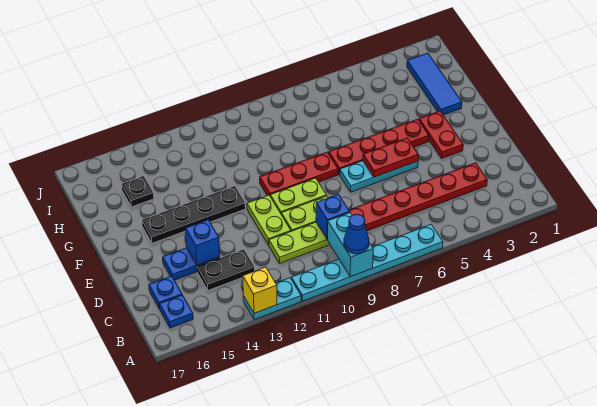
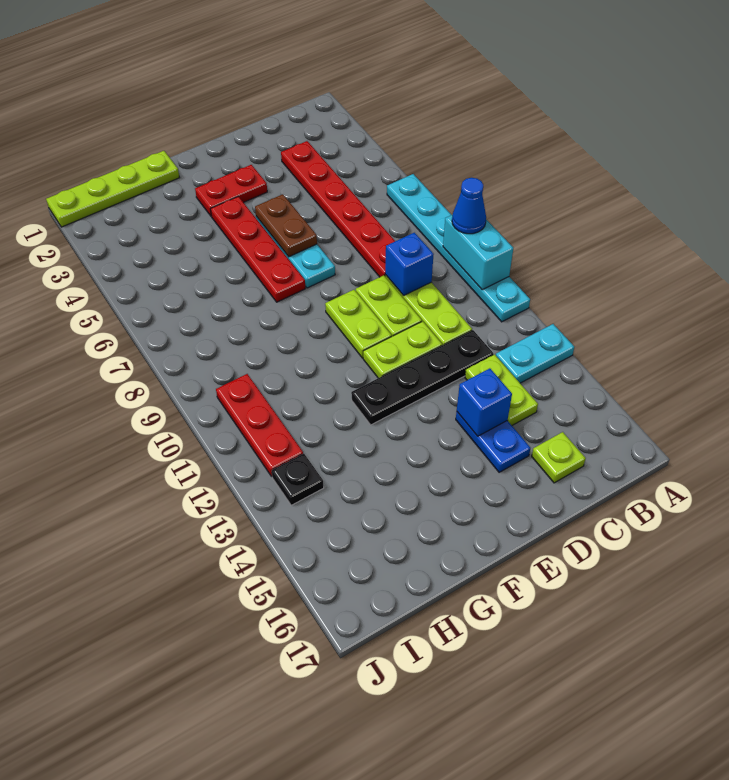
cyan brick A9:B9 level 2 -> cyan brick A9:A10 level 2
cyan plate A12:A13 level 1 -> cyan plate A13:B13 level 1
yellow brick A13 level 2 -> none
blue plate B16 level 1 -> none
black plate C13:C14 level 1 -> lime plate C13:C14 level 1
blue plate C16 level 1 -> lime plate C16 level 1
red plate E5:E6 level 2 -> brown plate E5:E6 level 2
red plate F8:F10 level 1 -> red plate I10:I12 level 1
black plate F12:F15 level 1 -> black plate C12:F12 level 1
none -> lime plate G1:J1 level 1
blue tile G2:I2 level 1 -> none
black plate H15 level 1 -> black plate I13 level 1

